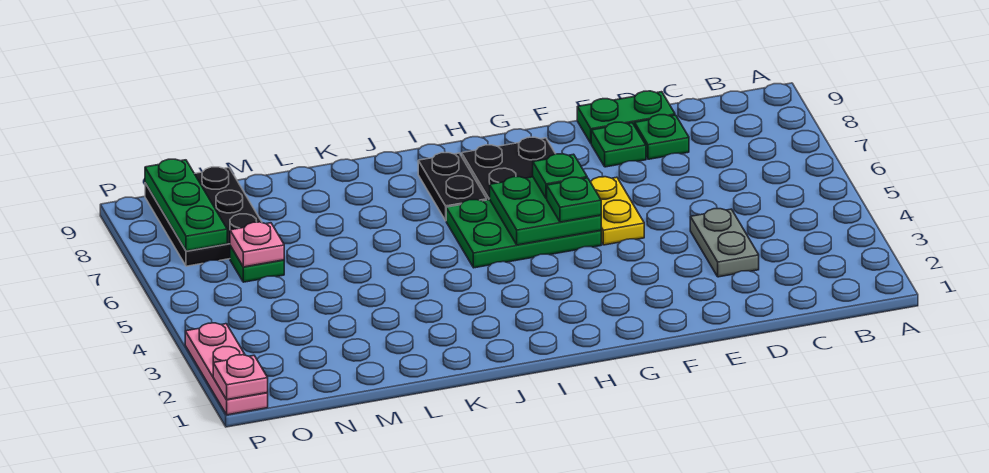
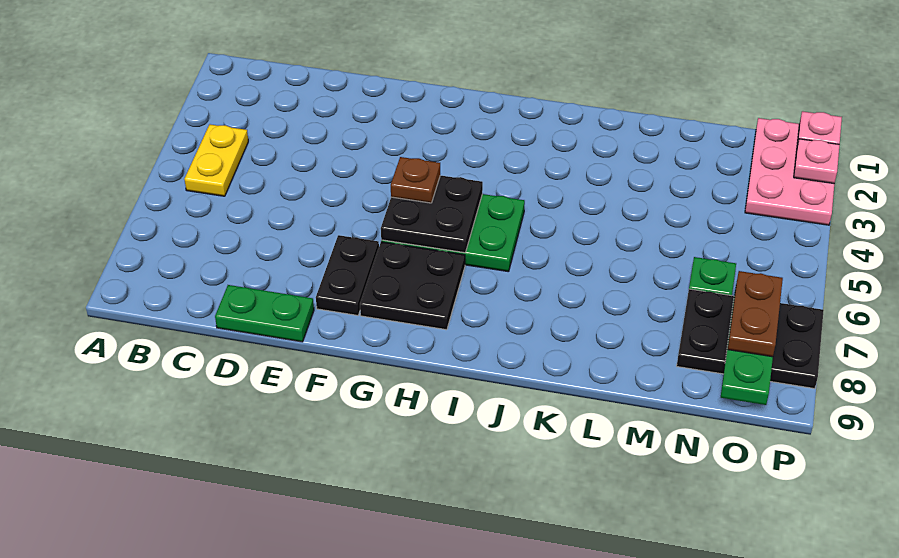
grey plate D3:D4 level 1 -> none
green plate D8 level 1 -> none
green plate E8 level 1 -> none
yellow plate F5:F6 level 1 -> yellow plate B4:B5 level 1
green plate G5:H6 level 2 -> black plate G5:H6 level 2
green plate G5 level 3 -> brown plate G5 level 3
green plate G6 level 3 -> none
black plate I7:I8 level 1 -> black plate F7:F8 level 1
pink plate N6 level 2 -> pink plate P2 level 2
black plate N7:O9 level 1 -> black plate N7:P8 level 1
none -> brown plate O7:O8 level 3
pink plate P1:P3 level 1 -> pink plate O1:P3 level 1

